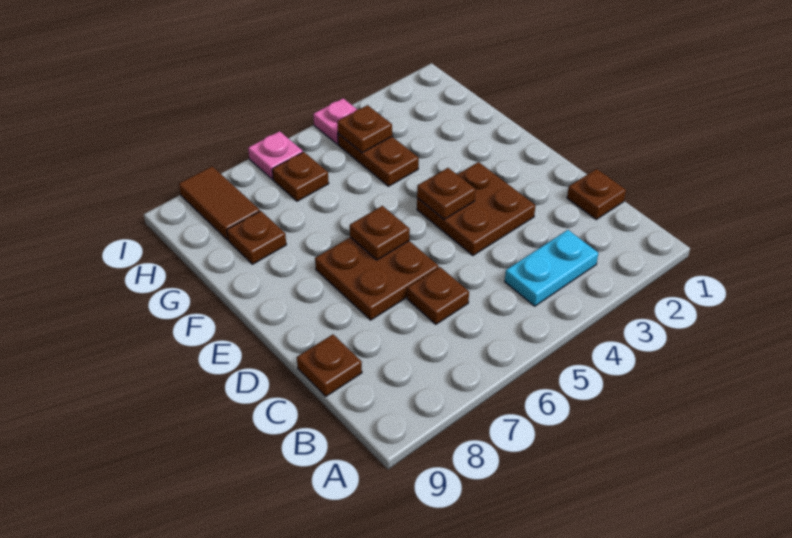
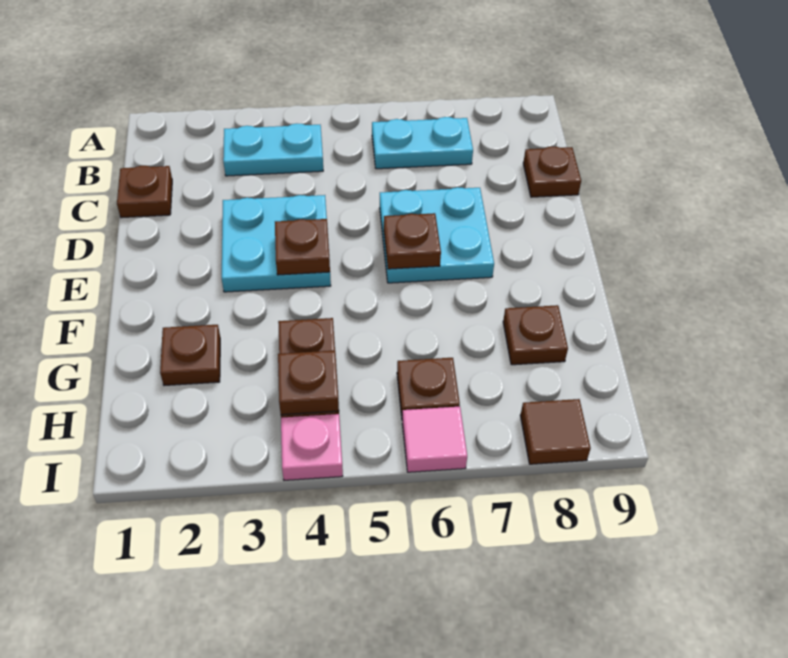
none -> cyan plate B6:B7 level 1
brown plate C6 level 1 -> brown plate G2 level 1
brown plate D3:E4 level 1 -> cyan plate D3:E4 level 1
brown plate D6:E7 level 1 -> cyan plate D6:E7 level 1
brown tile H8:I8 level 1 -> brown tile I8 level 1
pink plate I6 level 1 -> pink tile I6 level 1

